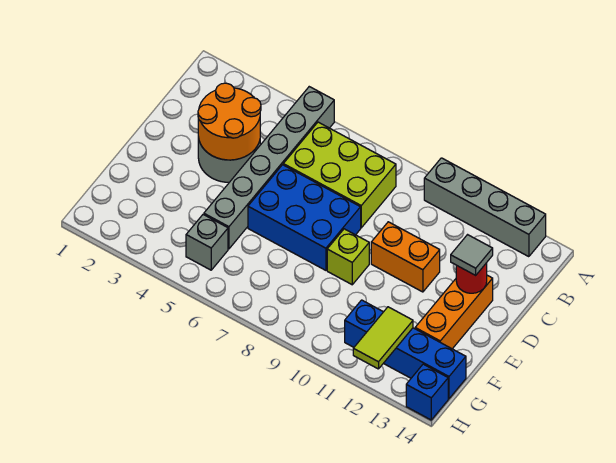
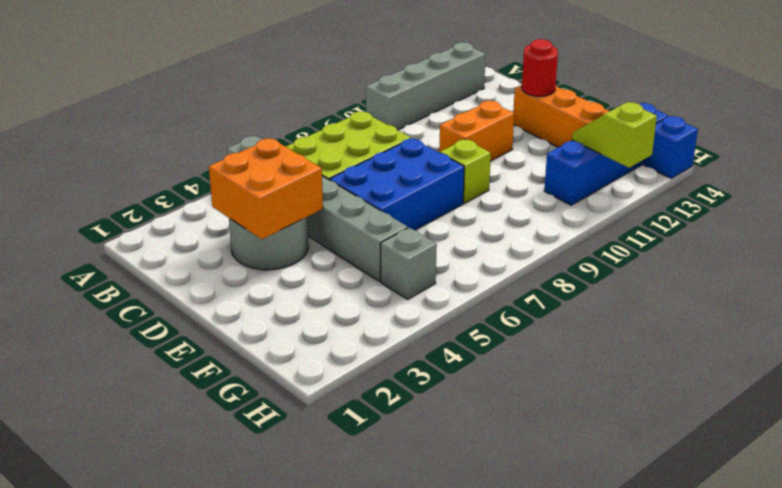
orange round brick C3:D4 level 2 -> orange brick C3:D4 level 2
grey tile D13 level 3 -> none
lime tile G12:H12 level 2 -> lime slope G12:H12 level 2 top H

